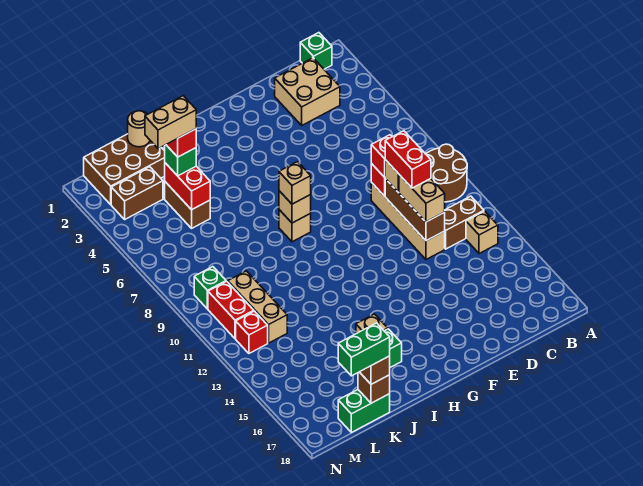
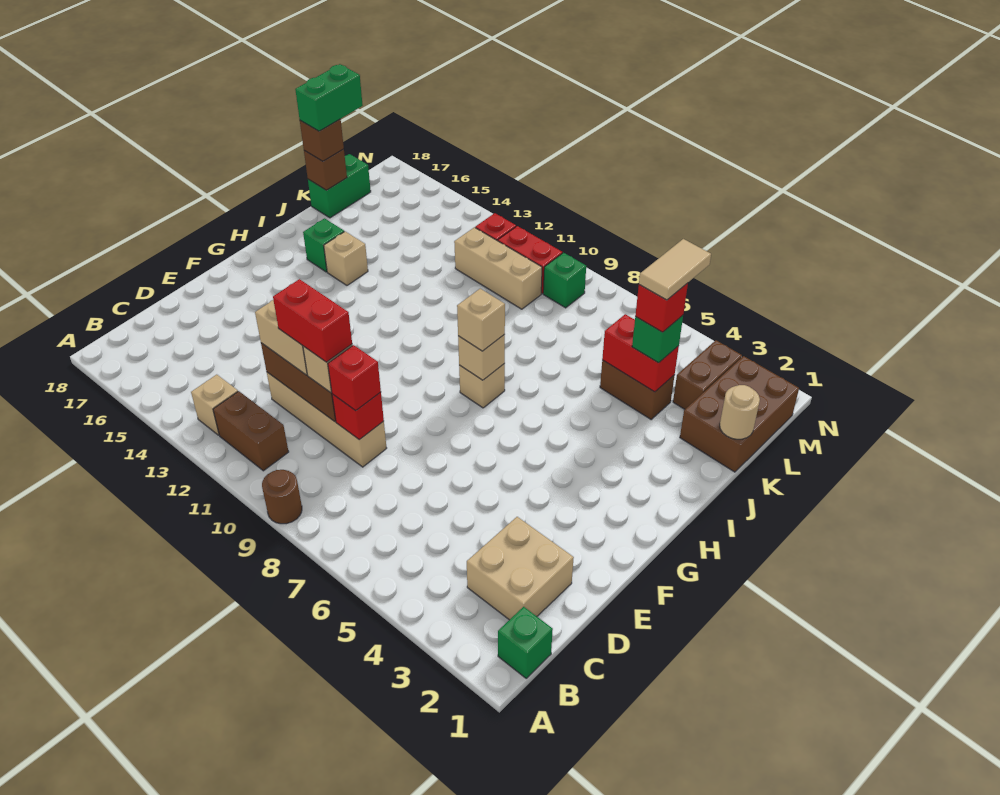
brown round brick A9:B10 level 1 -> brown round brick A9 level 1
brown brick B12:C12 level 1 -> brown brick B11:B12 level 1
tan brick K4:L4 level 5 -> tan tile K4:L4 level 5

